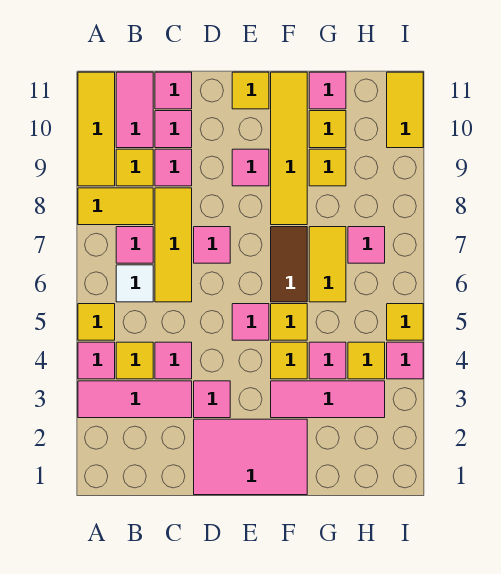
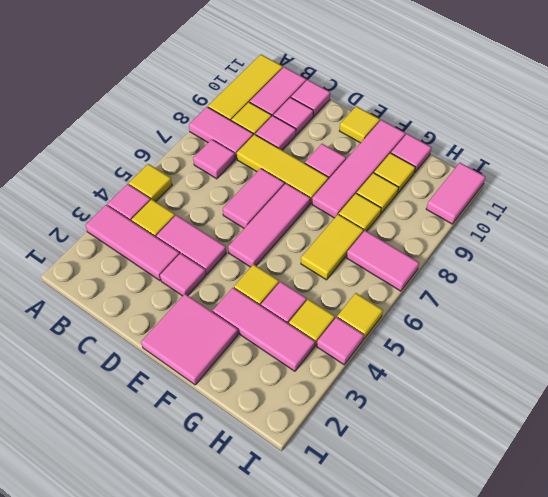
yellow tile A8:B8 level 1 -> pink tile A8:B8 level 1
white tile B6 level 1 -> none
pink tile C4 level 1 -> pink tile C4:D4 level 1
yellow tile C6:C8 level 1 -> yellow tile C8:E8 level 1
pink tile D1:F2 level 1 -> pink tile E1:F2 level 1
pink tile D7 level 1 -> pink tile D6:D7 level 1
pink tile E5 level 1 -> pink tile E5:E7 level 1
yellow tile F5 level 1 -> yellow tile G8 level 1
brown tile F6:F7 level 1 -> none
yellow tile F8:F11 level 1 -> pink tile F8:F11 level 1
pink tile H7 level 1 -> pink tile H7:I7 level 1
yellow tile I10:I11 level 1 -> pink tile I10:I11 level 1

